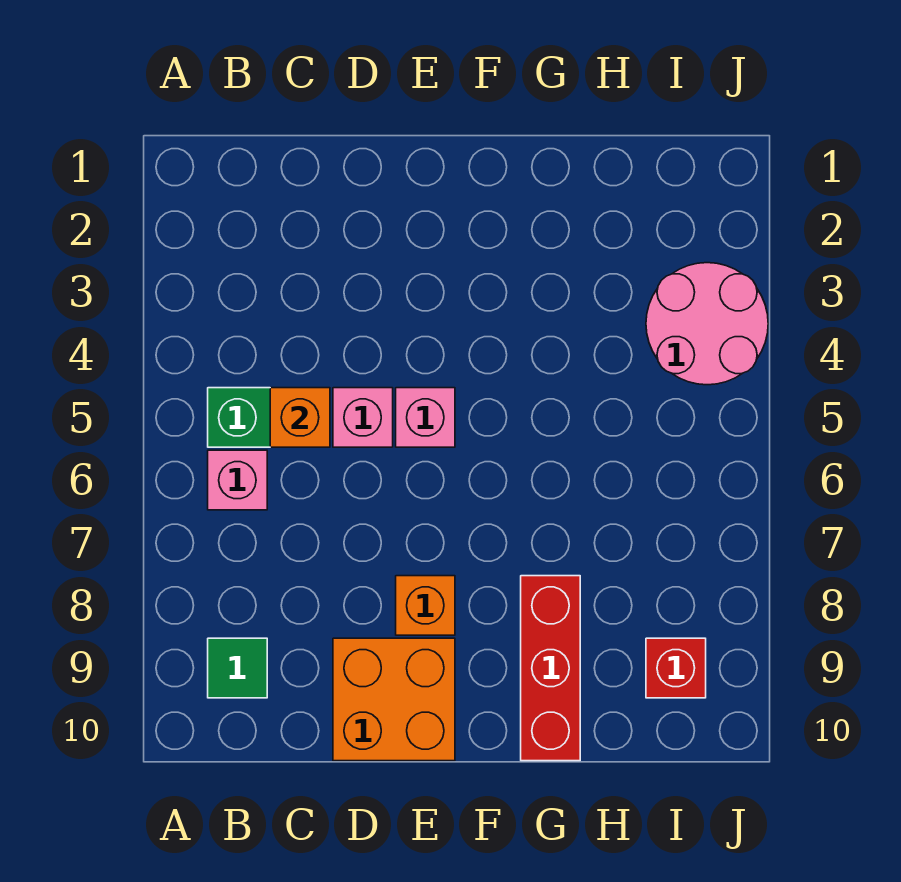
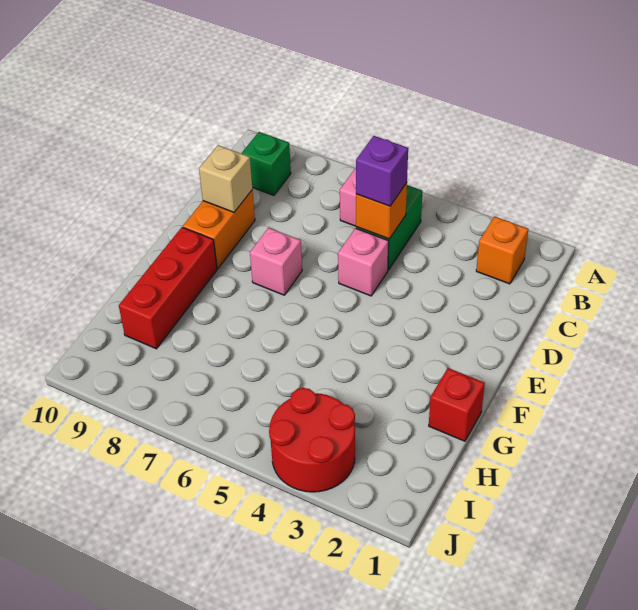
green tile B9 level 1 -> green brick B9 level 1
none -> purple brick C5 level 3
orange brick D9:E10 level 1 -> orange brick D9:E9 level 1
none -> tan brick D9 level 2
pink brick E5 level 1 -> pink brick E7 level 1
orange brick E8 level 1 -> orange brick B2 level 1
red brick G8:G10 level 1 -> red brick F9:H9 level 1
pink round brick I3:J4 level 1 -> red round brick I3:J4 level 1
red brick I9 level 1 -> red brick G1 level 1

